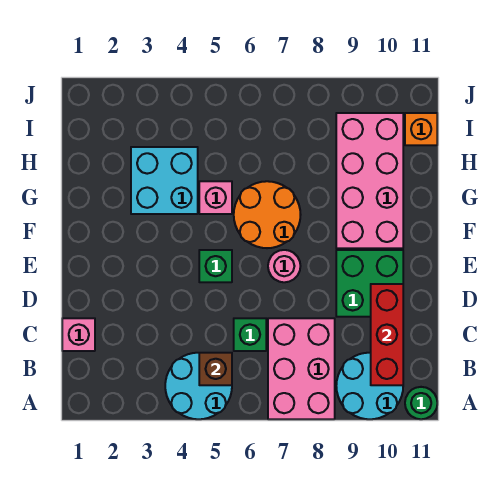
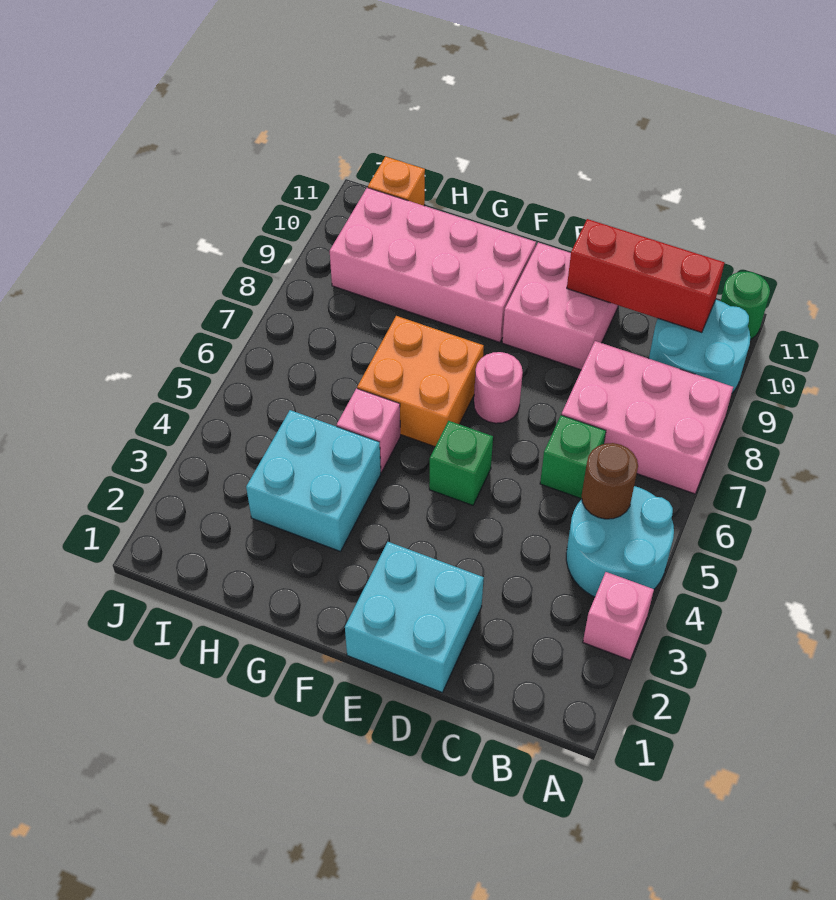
brown brick B5 level 2 -> brown round brick B5 level 2
pink brick C1 level 1 -> pink brick A3 level 1
none -> cyan brick D1:E2 level 1
green brick D9:E10 level 1 -> pink brick D9:E10 level 1
orange round brick F6:G7 level 1 -> orange brick F6:G7 level 1

